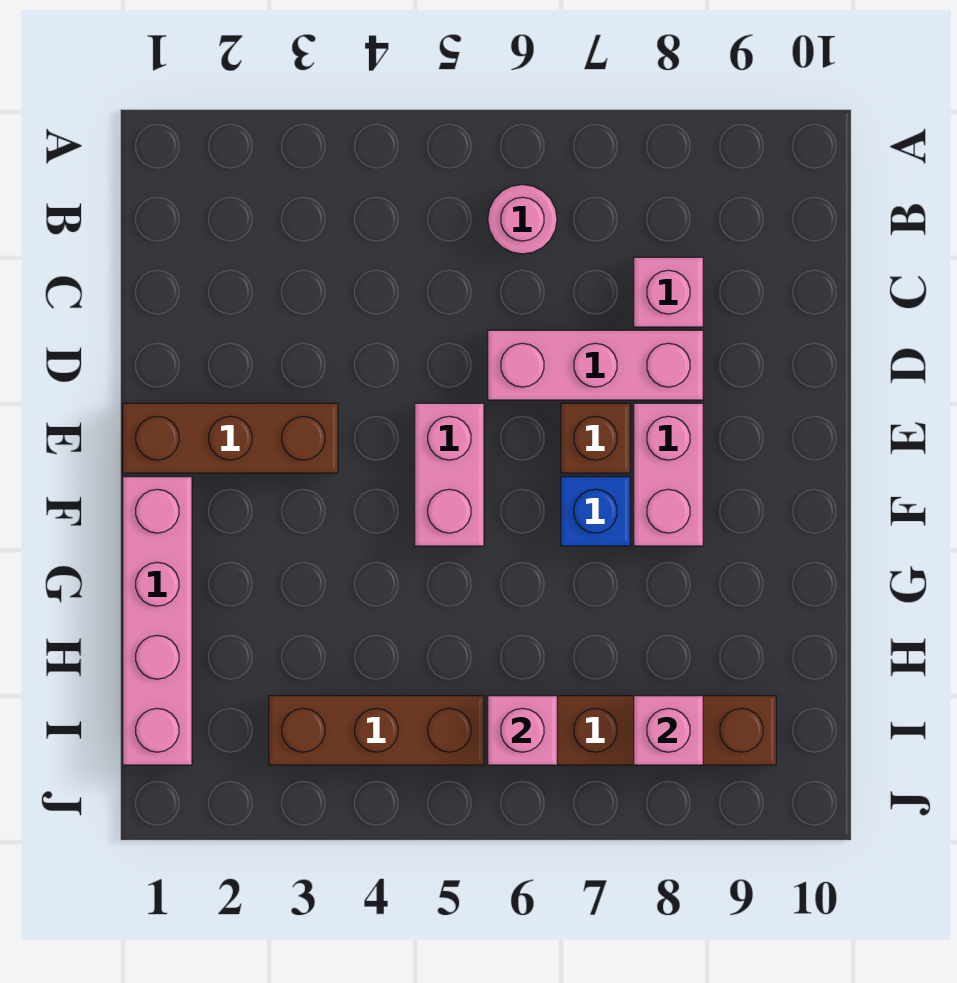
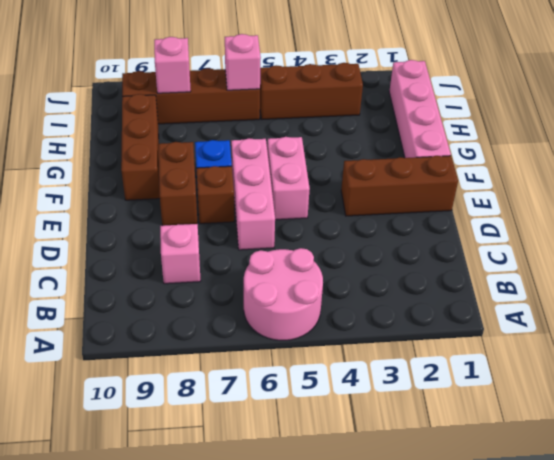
pink round brick B6 level 1 -> pink round brick A5:B6 level 1
pink brick D6:D8 level 1 -> pink brick D6:F6 level 1
pink brick E8:F8 level 1 -> brown brick E8:F8 level 1
none -> brown brick F9:H9 level 1

